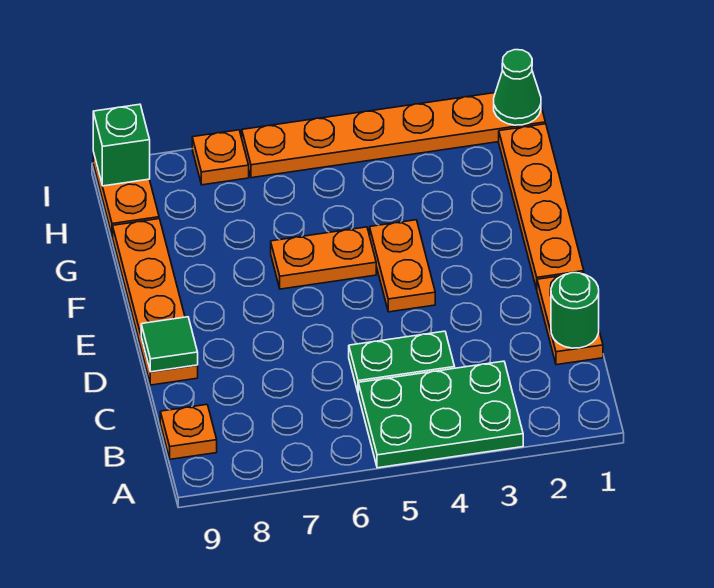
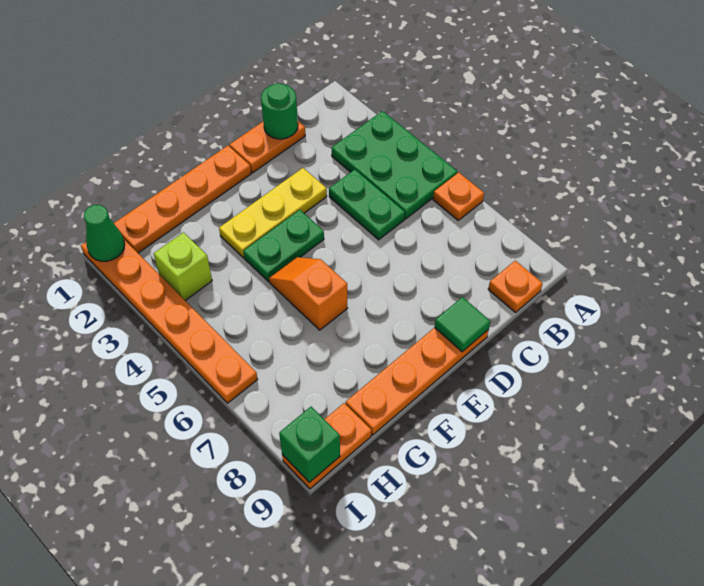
none -> yellow plate D3:F3 level 1
orange plate E4:F4 level 1 -> green plate E4:F4 level 1
orange plate F5:F6 level 1 -> orange slope F5:F6 level 1 top 6
none -> lime brick H3 level 1
orange plate I7 level 1 -> orange plate A6 level 1

